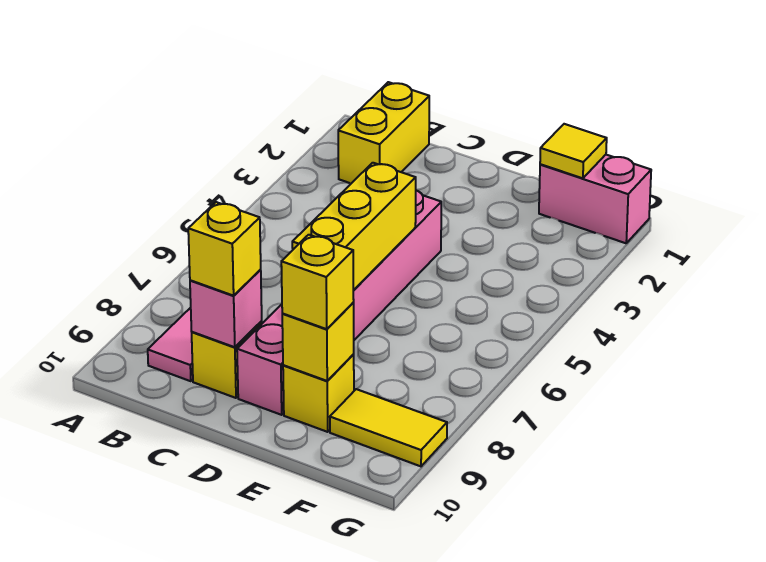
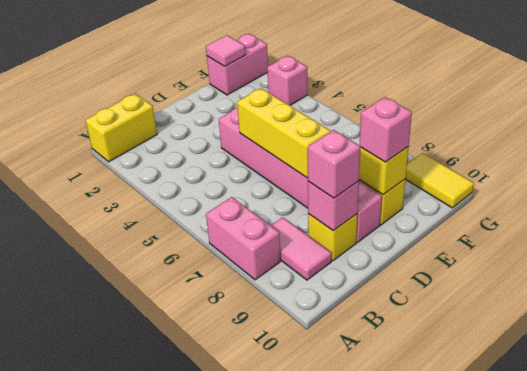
none -> pink brick A7:A8 level 1
yellow brick B1:B2 level 1 -> yellow brick A1:B1 level 1
yellow brick C9 level 3 -> pink brick C9 level 3
yellow brick E9 level 3 -> pink brick E9 level 3
yellow tile F1 level 2 -> pink tile F1 level 2
yellow tile F9:G9 level 1 -> yellow tile G9:G10 level 1
none -> pink brick G3 level 1

